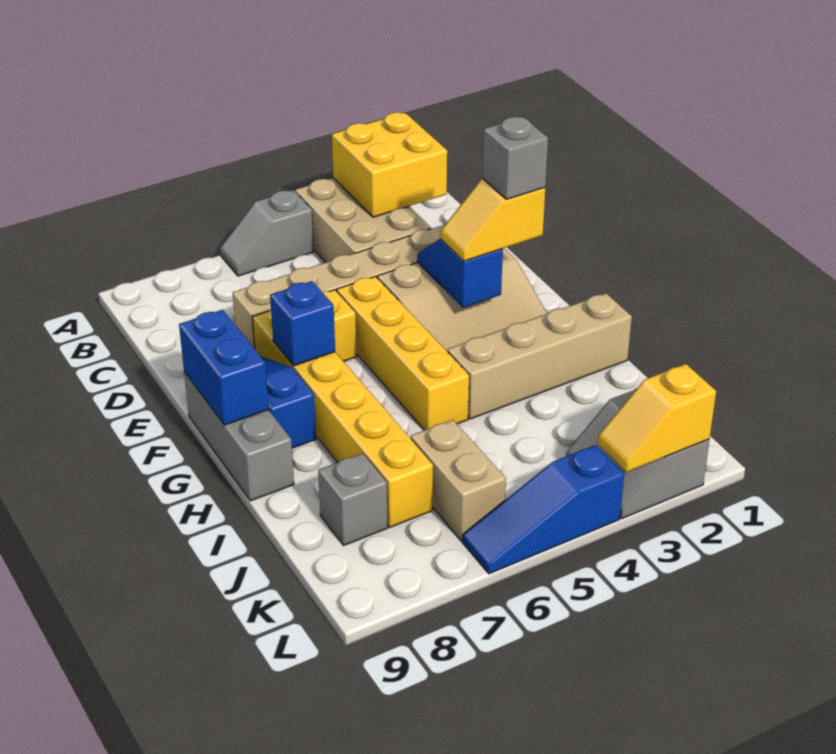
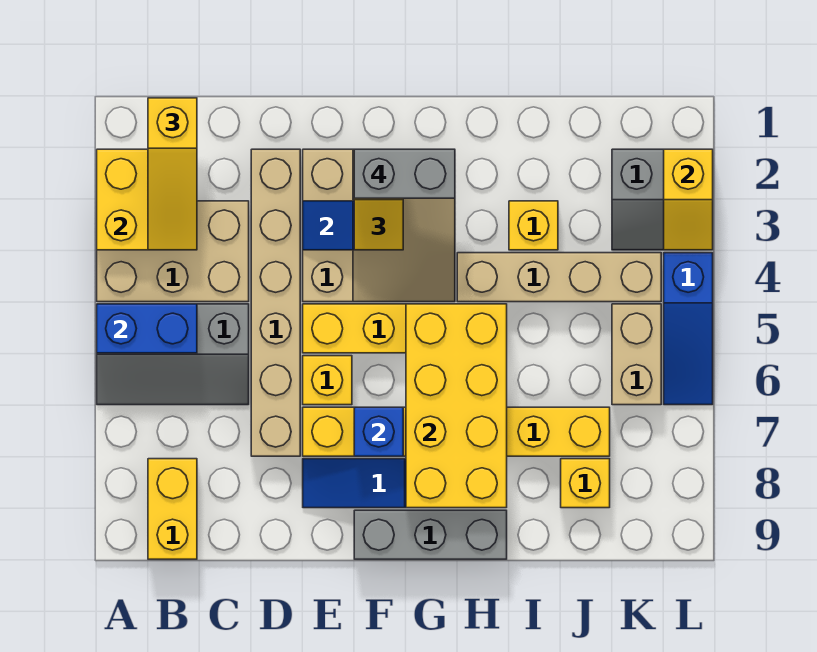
grey slope A5:A6 level 1 top 5 -> grey slope A5:C6 level 1 top 5
none -> yellow slope B1:B3 level 3 top 1
none -> yellow brick B8:B9 level 1
grey brick F2 level 4 -> grey brick F2:G2 level 4
blue brick F9:G9 level 2 -> blue brick A5:B5 level 2
none -> yellow brick G5:H8 level 2
tan brick H1:H4 level 1 -> tan brick H4:K4 level 1
none -> yellow brick I3 level 1
tan brick J6:K6 level 1 -> tan brick K5:K6 level 1
grey brick J8 level 1 -> yellow brick J8 level 1

